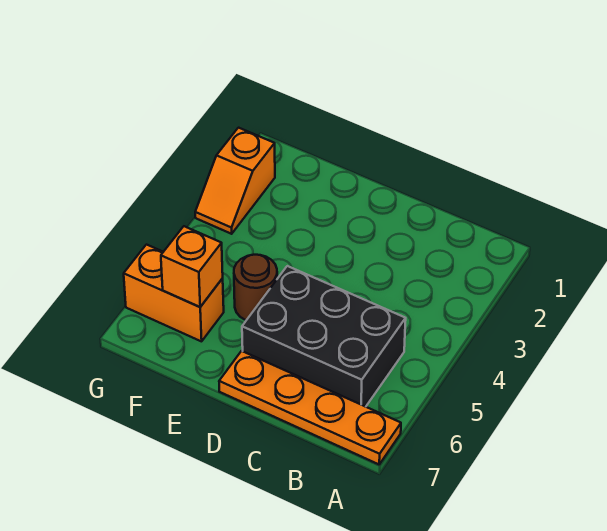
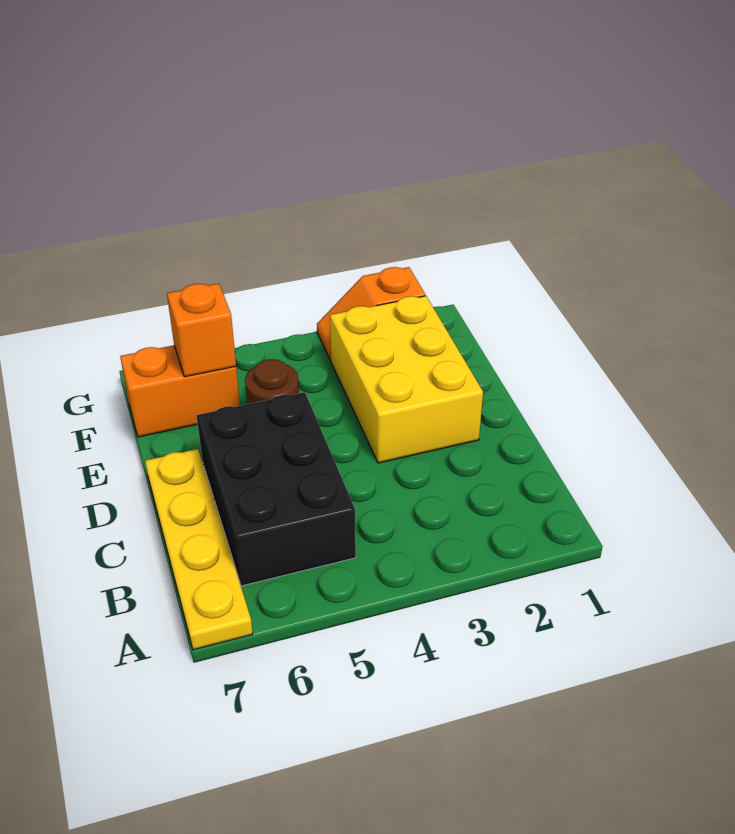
orange plate A7:D7 level 1 -> yellow plate A7:D7 level 1
none -> yellow brick D2:F3 level 1
orange brick F6:G6 level 1 -> orange brick F6:F7 level 1

